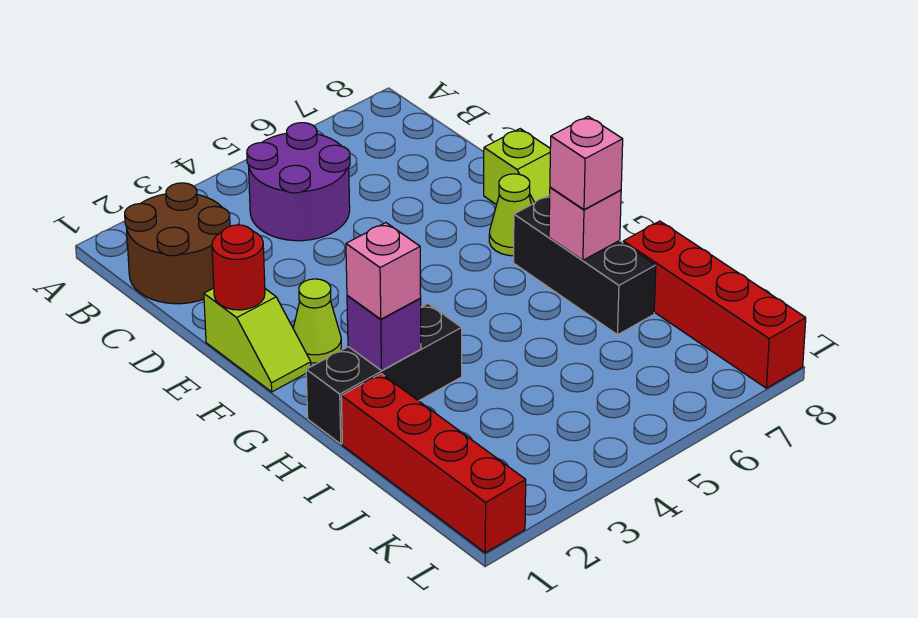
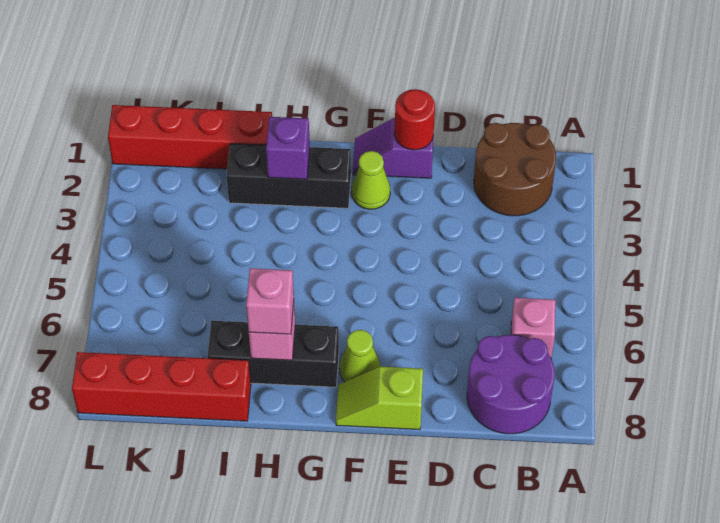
purple round brick B4:C5 level 1 -> purple round brick B7:C8 level 1
lime slope E1:F1 level 1 top E -> purple slope E1:F1 level 1 top E
black brick H1:H3 level 1 -> black brick G2:I2 level 1
pink brick H2 level 3 -> pink brick B6 level 1

